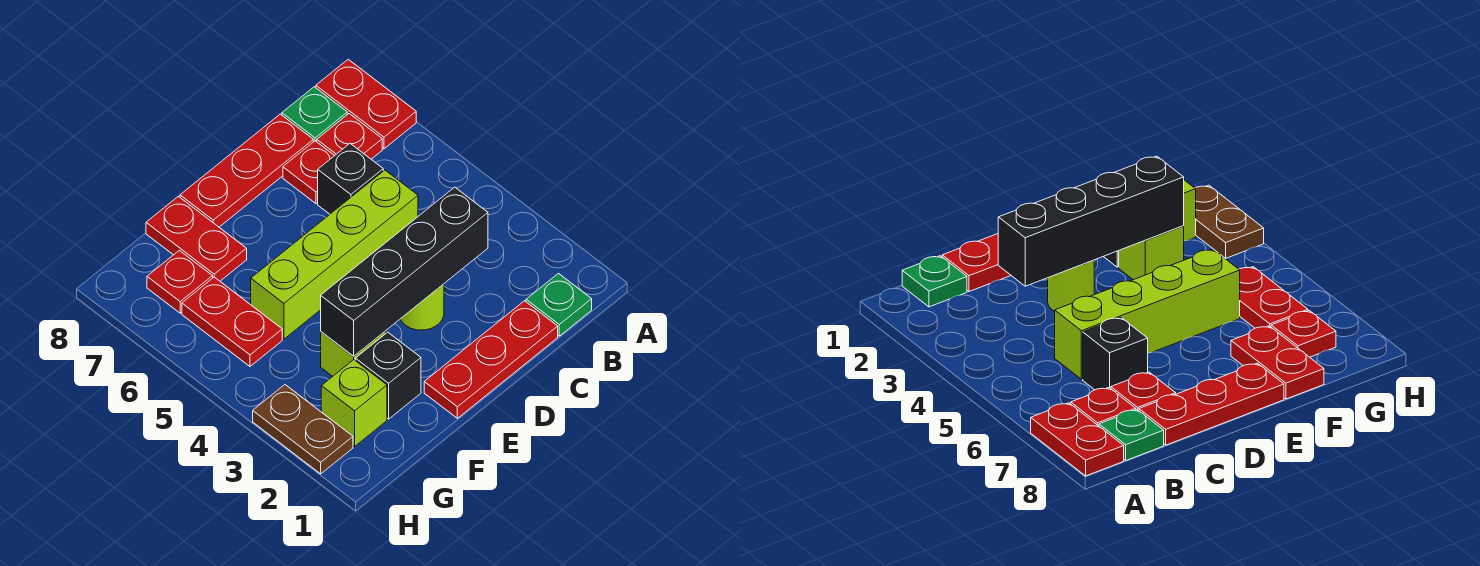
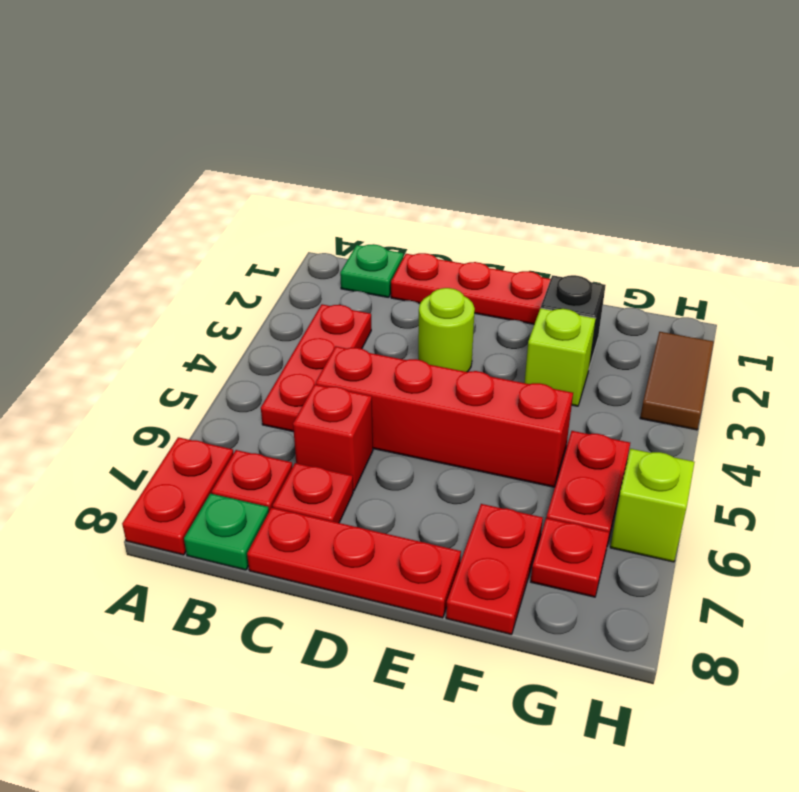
none -> red plate B3:B5 level 1
black brick C3:F3 level 2 -> none
lime brick C5:F5 level 1 -> red brick C5:F5 level 1
black brick C6 level 1 -> red brick C6 level 1
lime brick G2 level 1 -> lime brick H6 level 1
brown plate H2:H3 level 1 -> brown tile H2:H3 level 1

